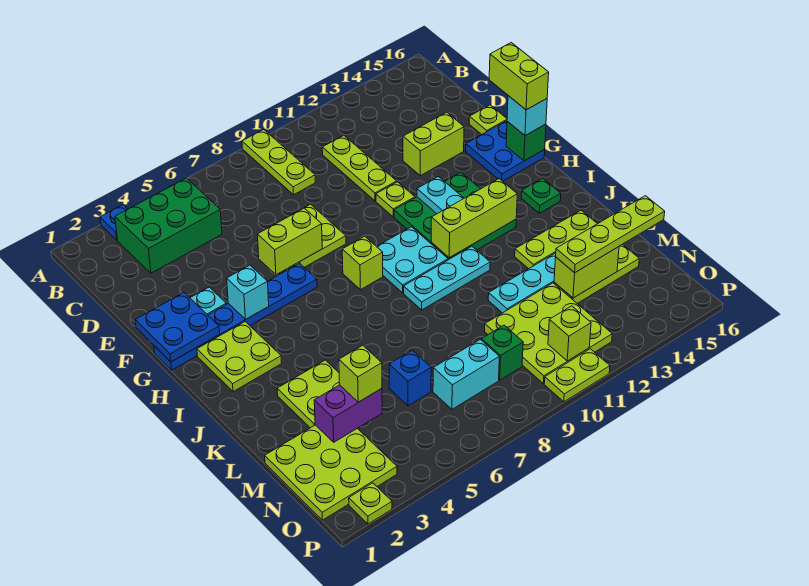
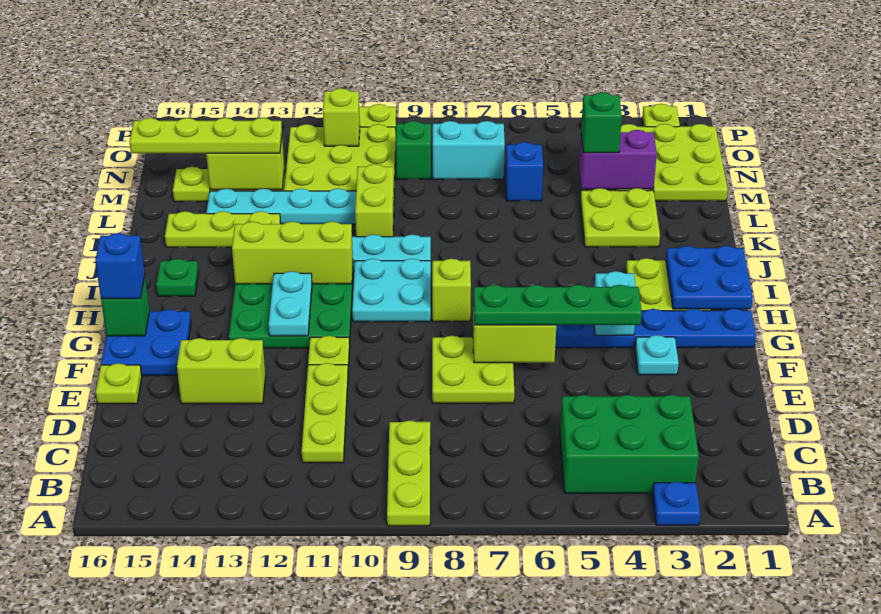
blue plate F1:G2 level 2 -> blue plate H1:I2 level 2
none -> green plate F4:F7 level 3
lime brick F16:G16 level 4 -> lime brick K10:L10 level 1
cyan brick G16 level 3 -> blue brick G16 level 3
lime brick M4 level 3 -> green brick M4 level 3

